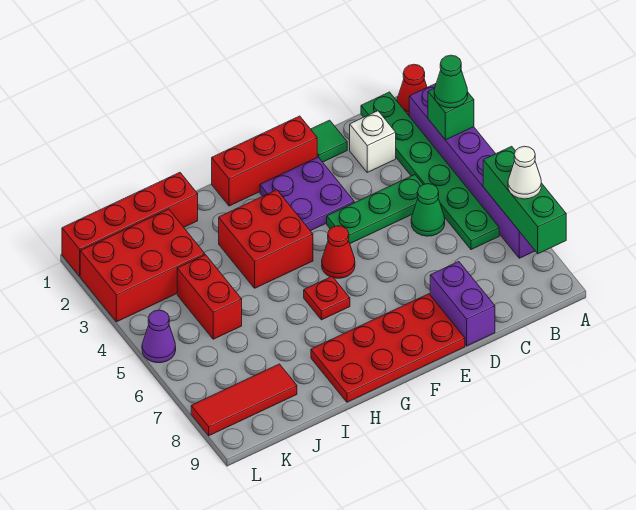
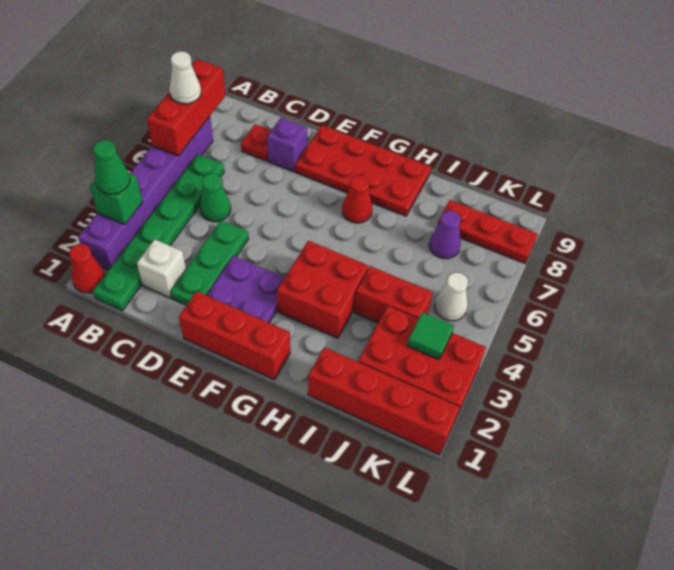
green brick A6:A8 level 2 -> red brick A6:A8 level 2
green plate C4:E4 level 1 -> green plate D2:D4 level 1
green tile D1 level 1 -> green tile K3 level 2
purple brick D8:D9 level 1 -> purple brick D8 level 1
red cone F5 level 1 -> red cone G7 level 1
red plate G6 level 1 -> red plate C8 level 1
red brick J4:J5 level 1 -> red brick I4:J4 level 1
red tile J8:L8 level 1 -> red plate J8:L8 level 1
none -> white cone K5 level 1
purple cone L5 level 1 -> purple cone J7 level 1

